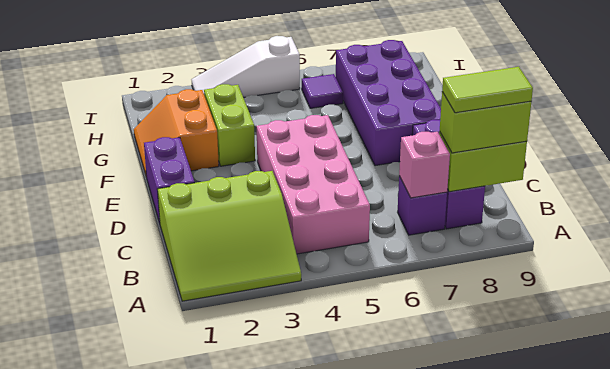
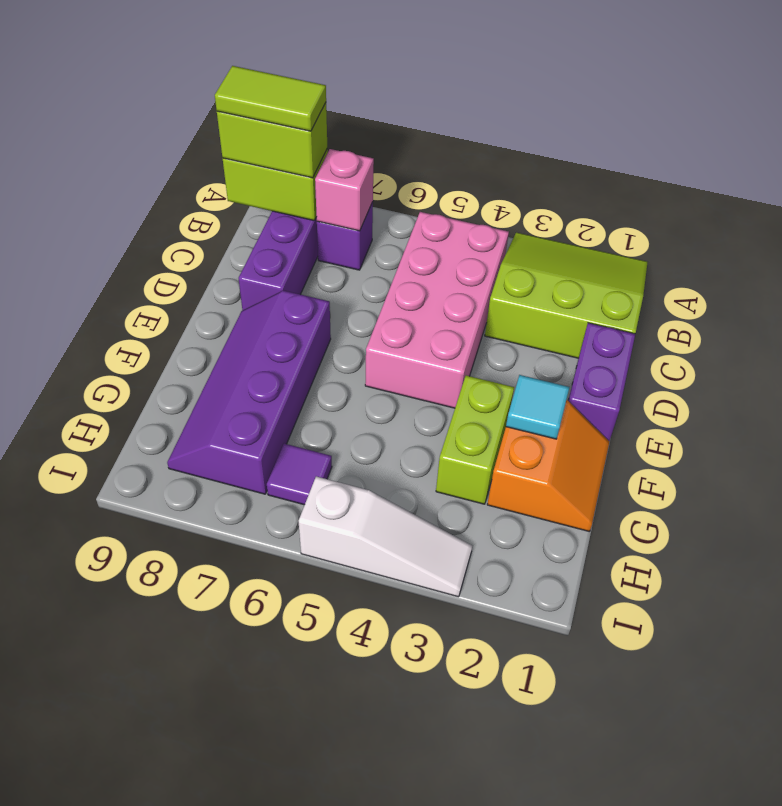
purple brick E7:H8 level 1 -> purple slope E7:H8 level 1 top 7
none -> cyan tile F2 level 2

